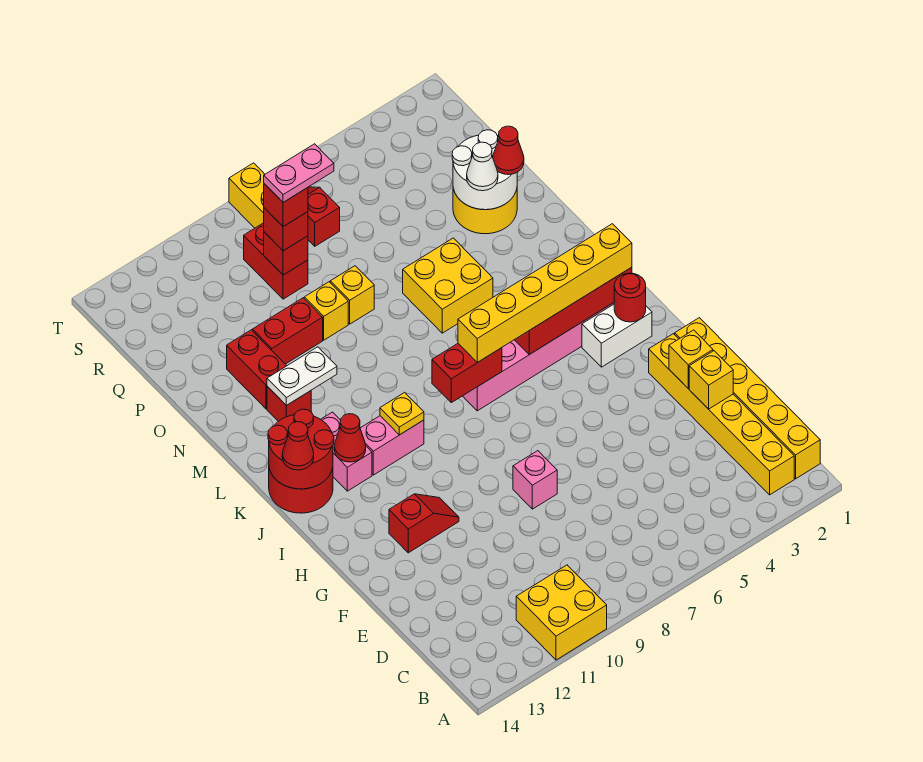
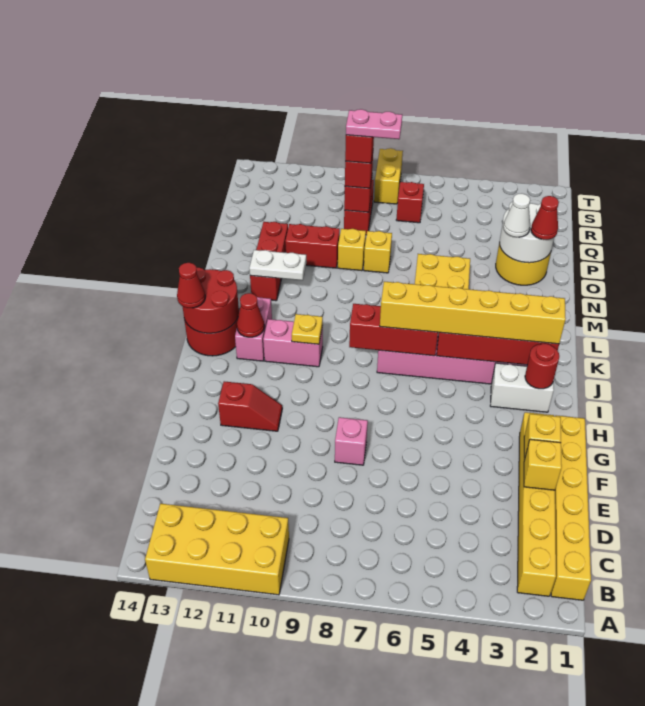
yellow brick A10:B11 level 1 -> yellow brick A10:B13 level 1
red brick J7:J8 level 2 -> red brick J6:J8 level 2

